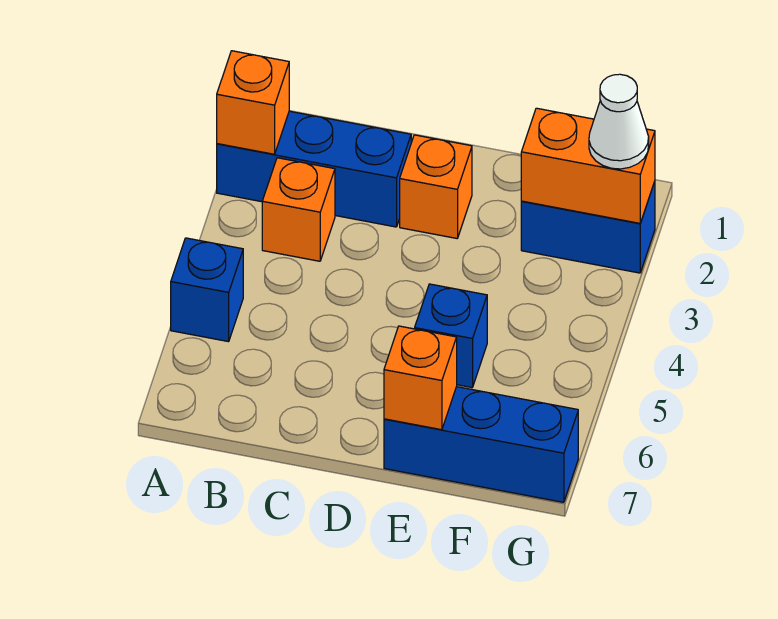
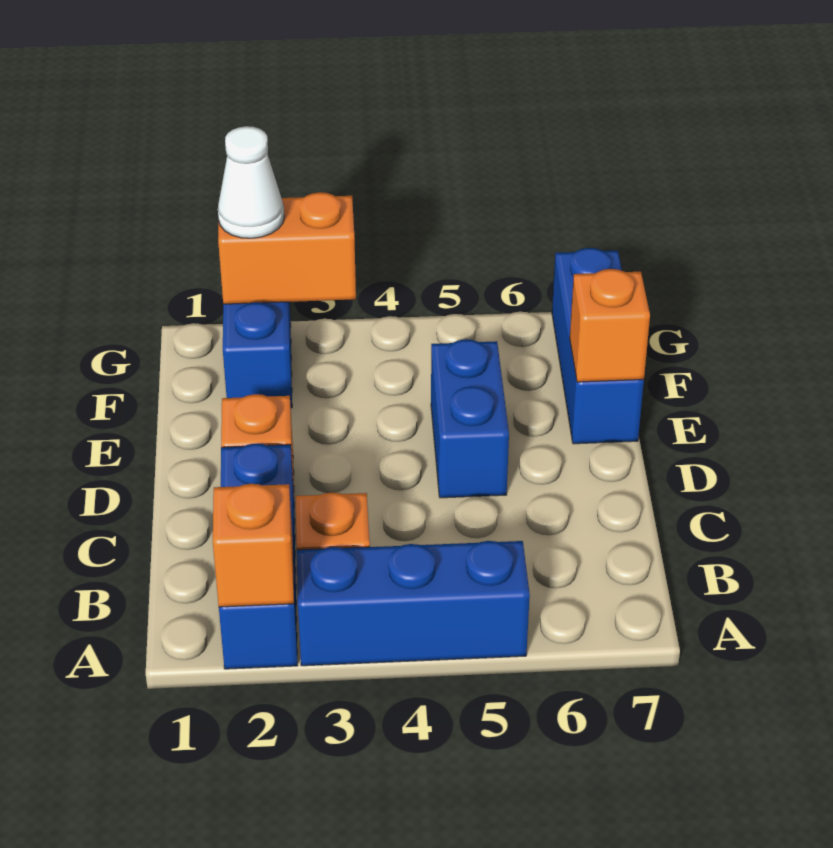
blue brick A5 level 1 -> blue brick A3:A5 level 1
blue brick E5 level 1 -> blue brick D5:E5 level 1
orange brick F2:G2 level 2 -> orange brick G2:G3 level 2

